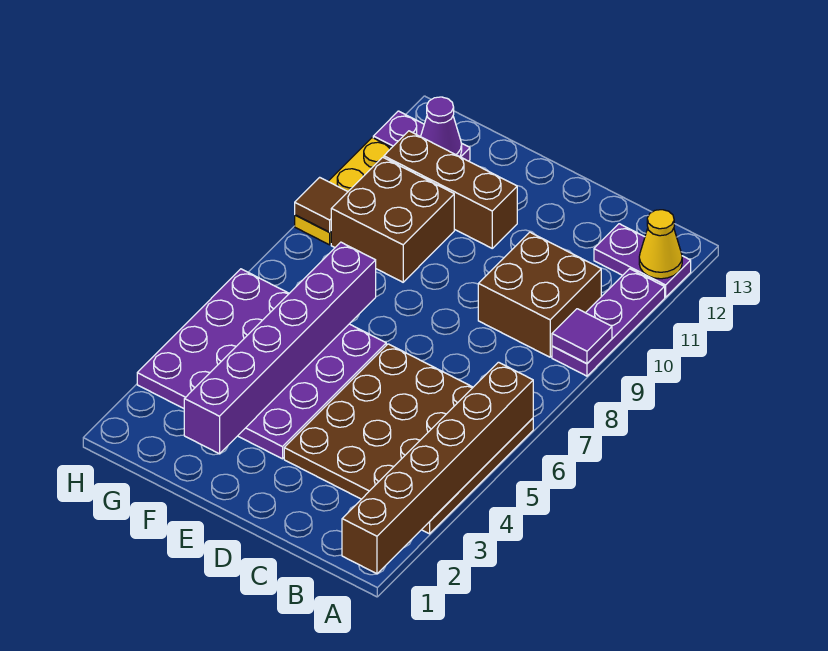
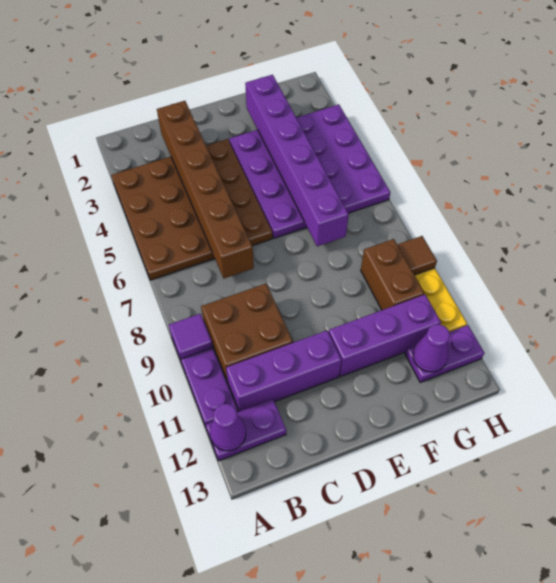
brown brick A1:A6 level 2 -> brown brick C2:C7 level 2
yellow cone A12 level 2 -> purple cone A12 level 2
none -> purple brick B11:D11 level 1
brown brick E11:G11 level 1 -> purple brick E11:G11 level 1
brown brick F9:G10 level 1 -> brown brick G9:G10 level 1

